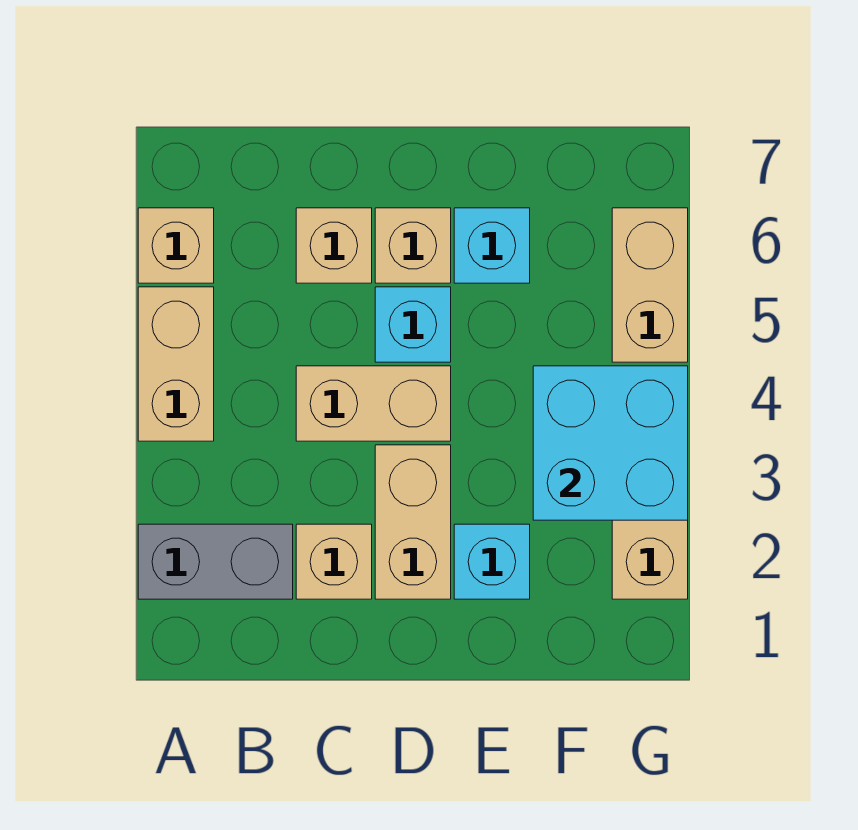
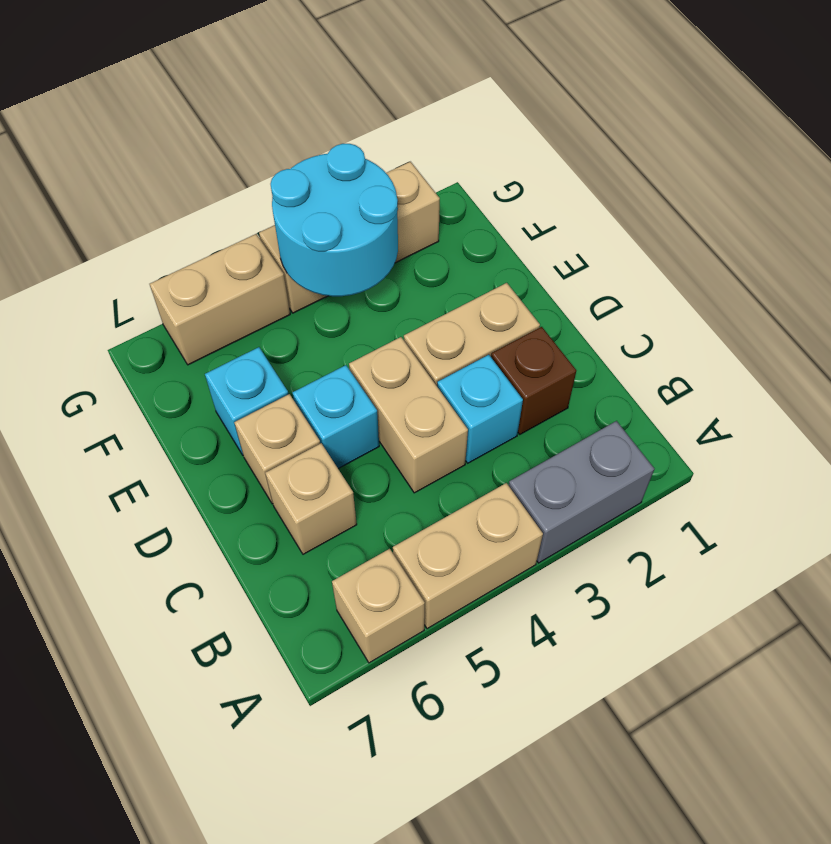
grey brick A2:B2 level 1 -> grey brick A2:A3 level 1
tan brick C2 level 1 -> brown brick C2 level 1
cyan brick E2 level 1 -> cyan brick C3 level 1
cyan brick F3:G4 level 2 -> cyan round brick F3:G4 level 2

